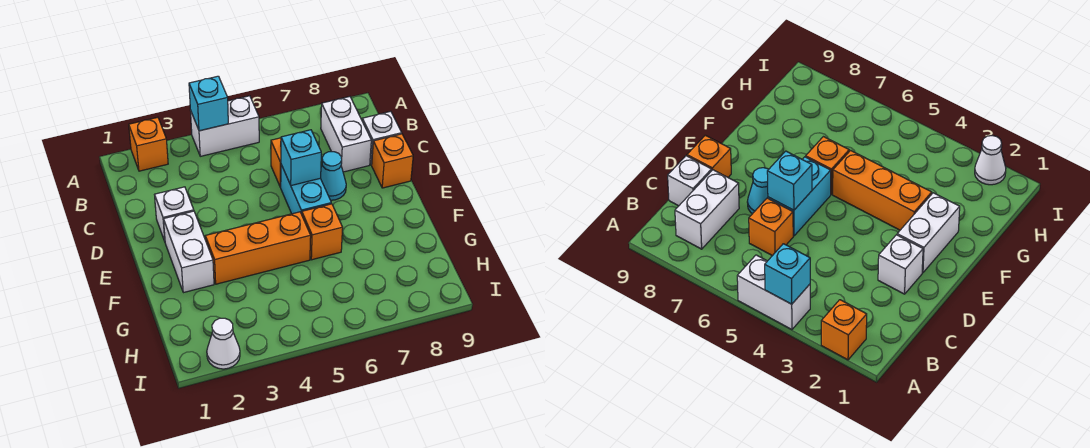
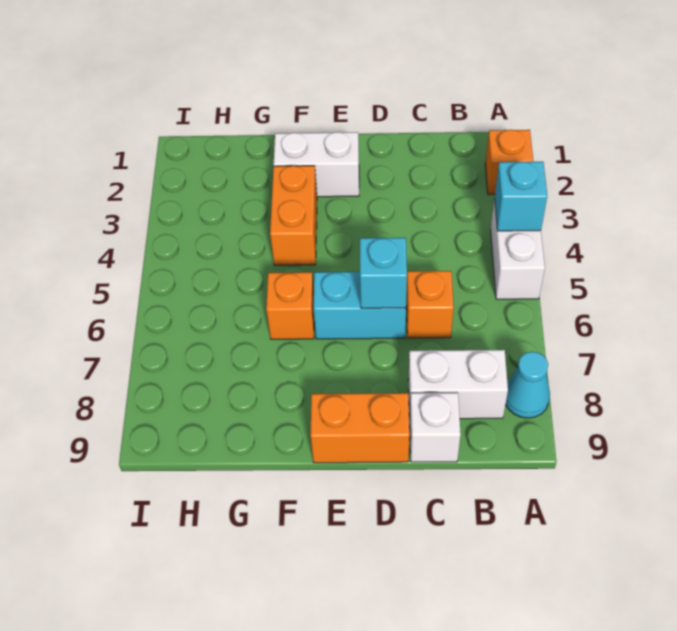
white brick D2 level 1 -> none
cyan cone D7 level 1 -> cyan cone A8 level 1
orange brick D9 level 1 -> orange brick D9:E9 level 1
orange brick F3:F5 level 1 -> orange brick F3:F4 level 1
white cone I2 level 1 -> none

